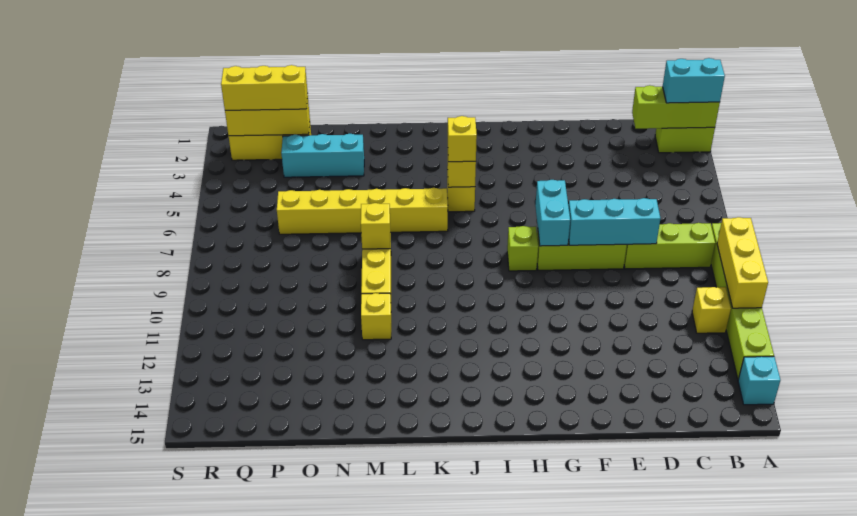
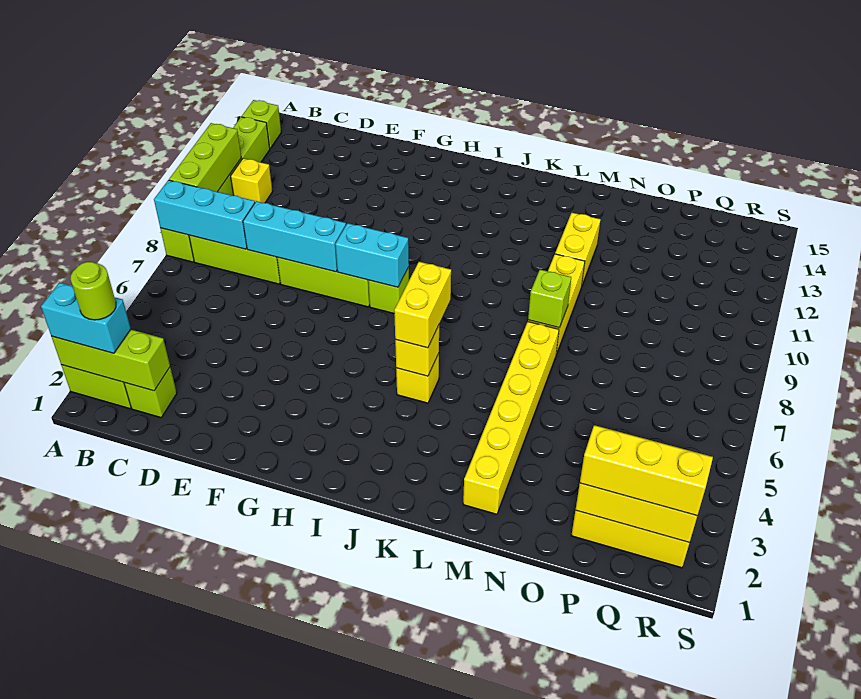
yellow brick A9:A11 level 2 -> lime brick A9:A11 level 2
cyan brick A14 level 1 -> lime brick A14 level 1
none -> lime round brick B2 level 4
none -> lime brick C2 level 1
cyan brick G7:G8 level 2 -> cyan brick G8:H8 level 2
yellow brick J5 level 3 -> yellow brick J5:J6 level 3
yellow brick K6:P6 level 1 -> yellow brick M2:M7 level 1
yellow brick M8 level 2 -> lime brick M8 level 2
yellow brick M11 level 1 -> yellow brick M11:M12 level 1
cyan brick N3:P3 level 1 -> cyan brick A8:C8 level 2

